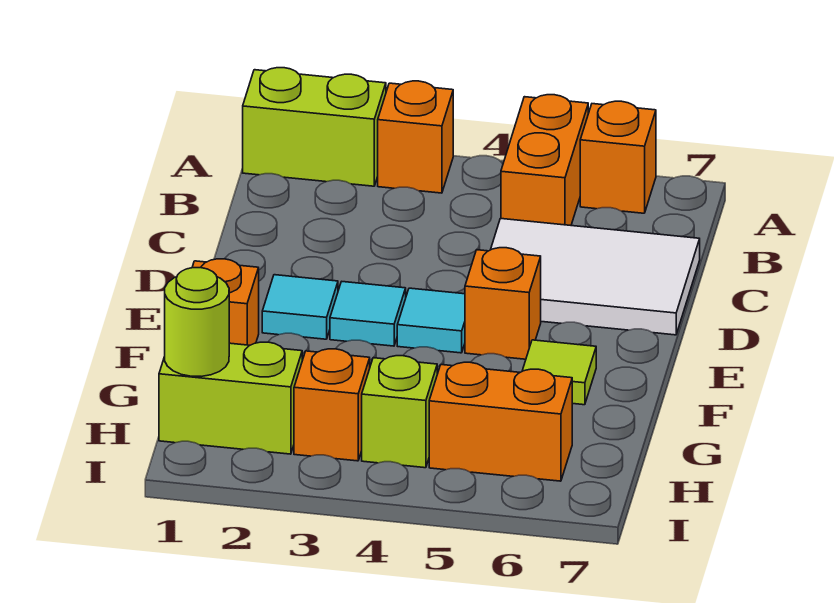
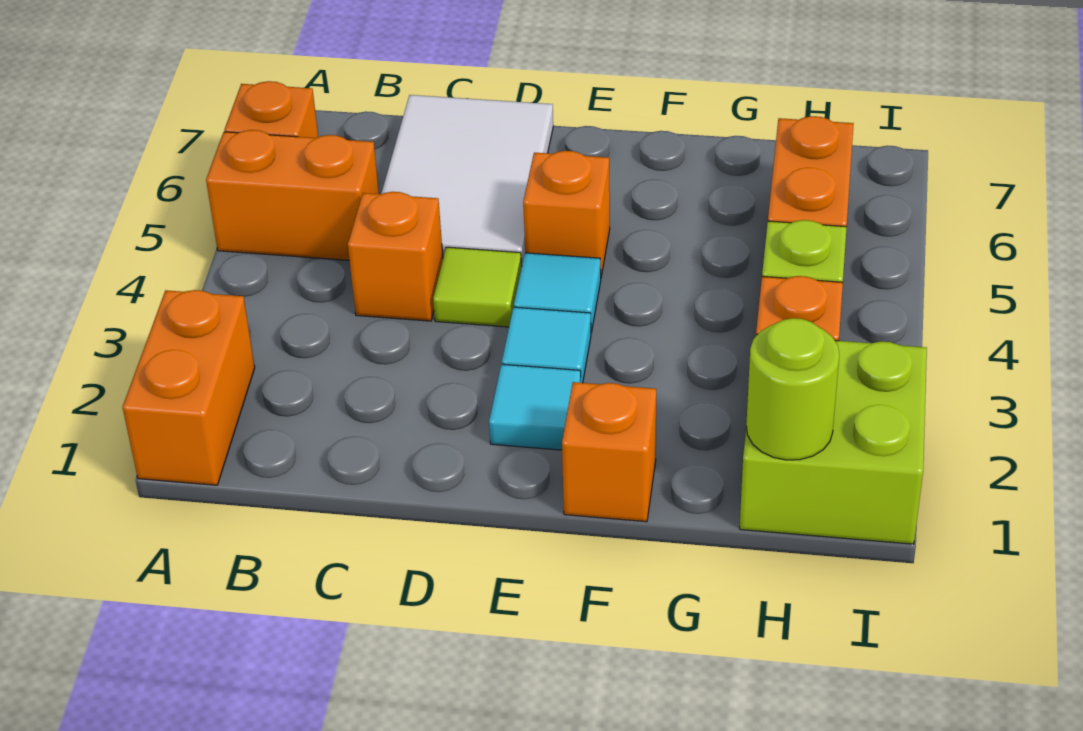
lime brick A1:A2 level 1 -> orange brick A1:A2 level 1
orange brick A3 level 1 -> orange brick C4 level 1
lime tile F6 level 1 -> lime tile D4 level 1
lime brick H1:H2 level 1 -> lime brick H1:I2 level 1

